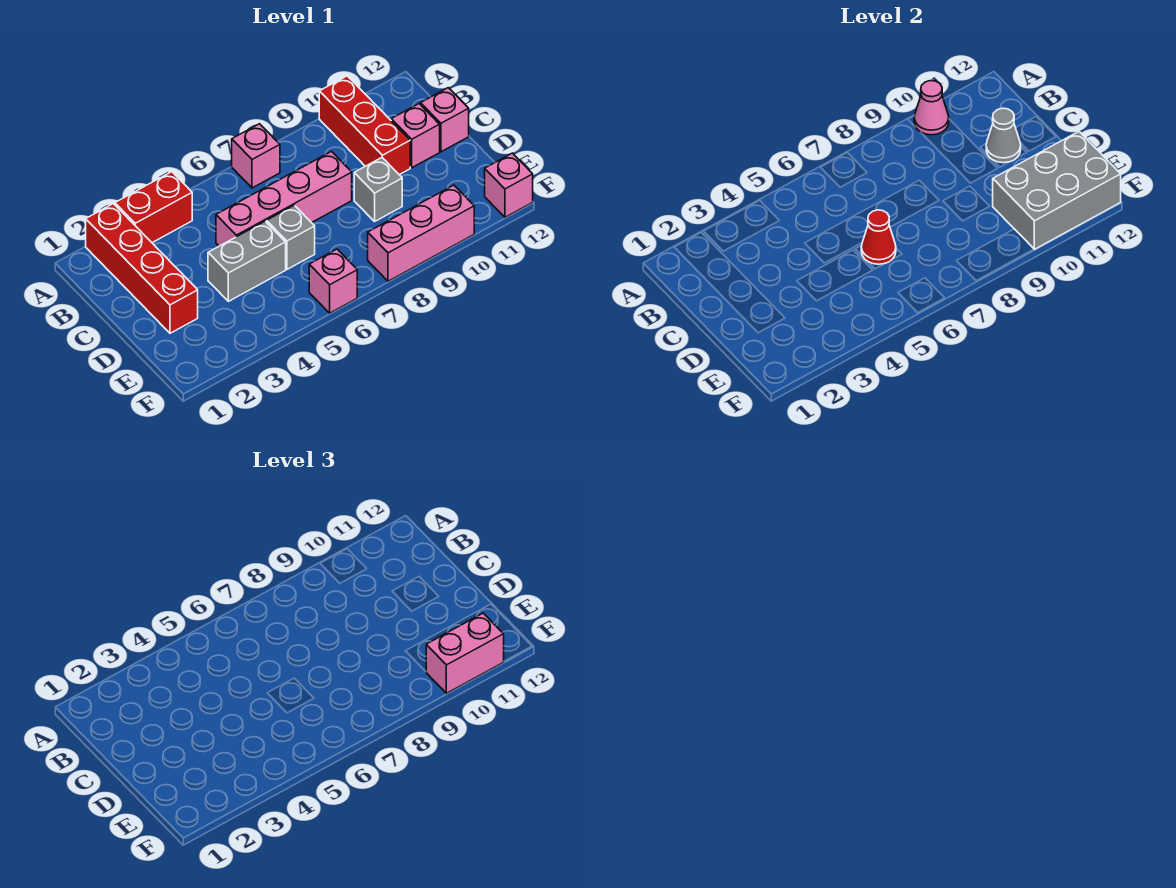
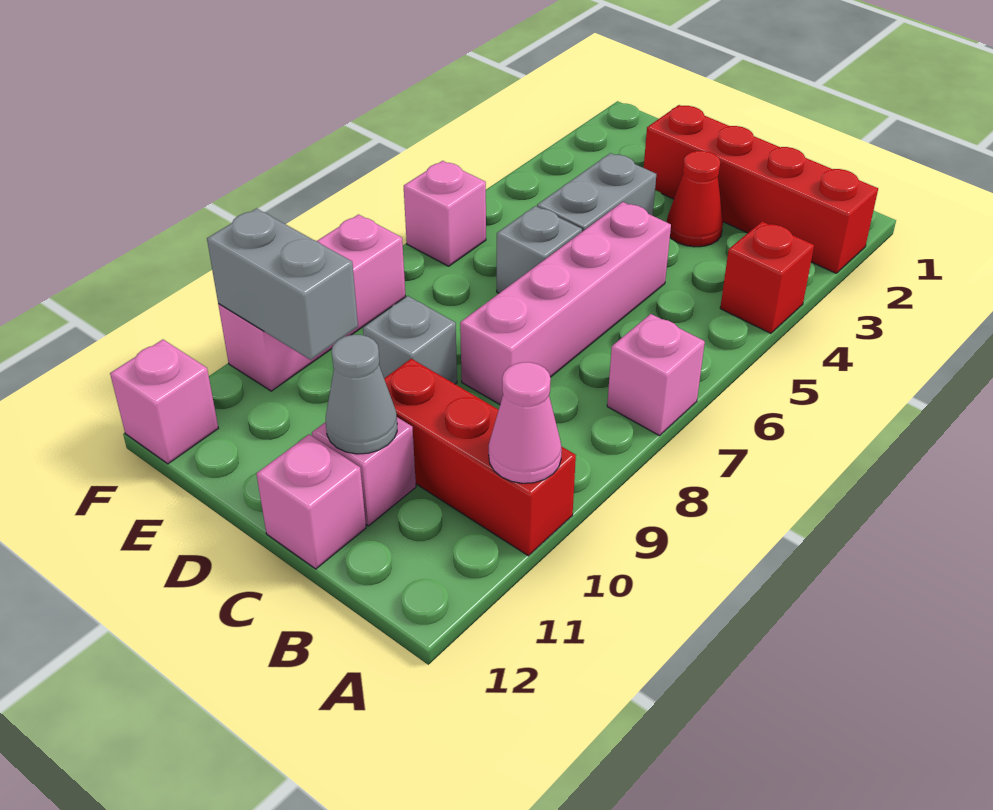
red brick A3:A4 level 1 -> red brick A4 level 1
red cone D6 level 2 -> red cone C3 level 1
grey brick E10:F12 level 2 -> grey brick E10:F10 level 2
pink brick F10:F11 level 3 -> none

